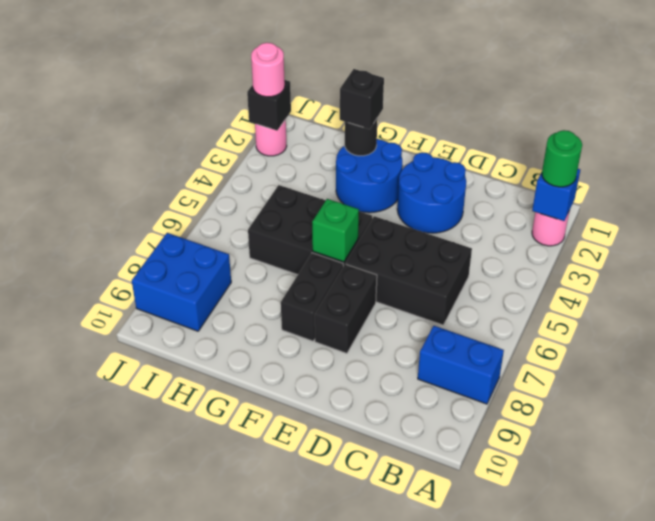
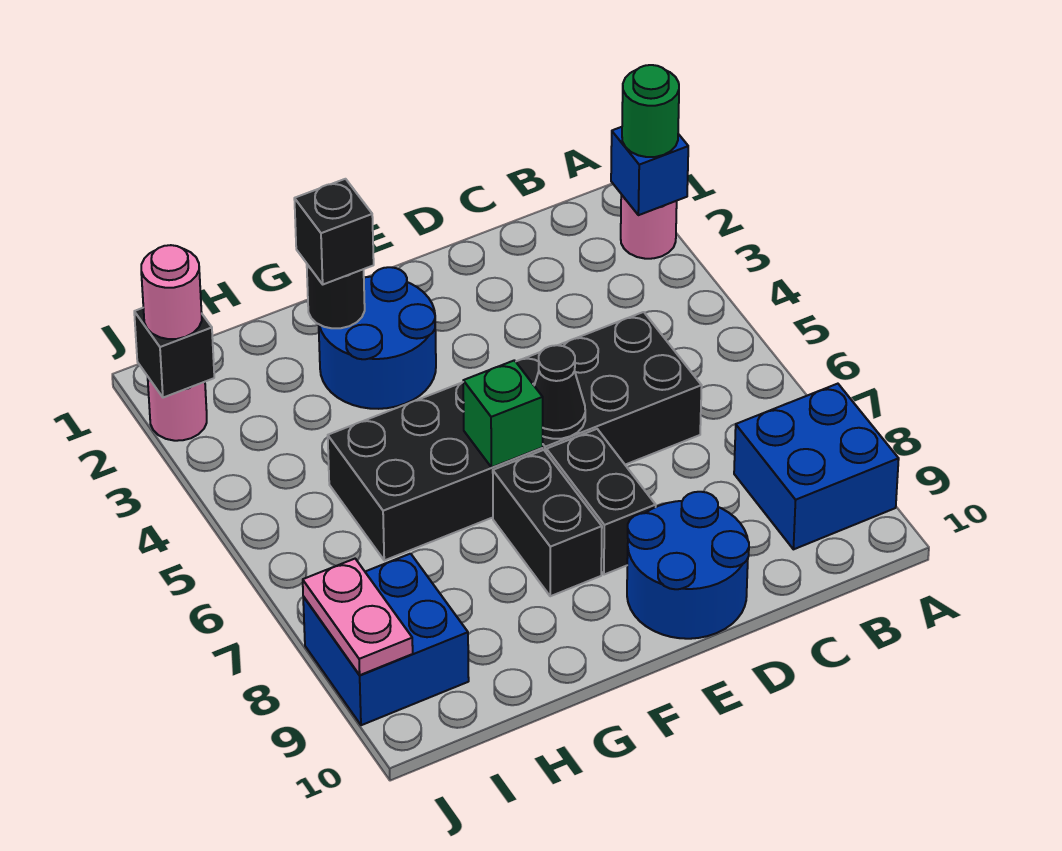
blue brick A8:B8 level 1 -> blue brick A8:B9 level 1
blue round brick D2:E3 level 1 -> blue round brick D9:E10 level 1
none -> black cone E6 level 2
none -> pink plate J8:J9 level 2

